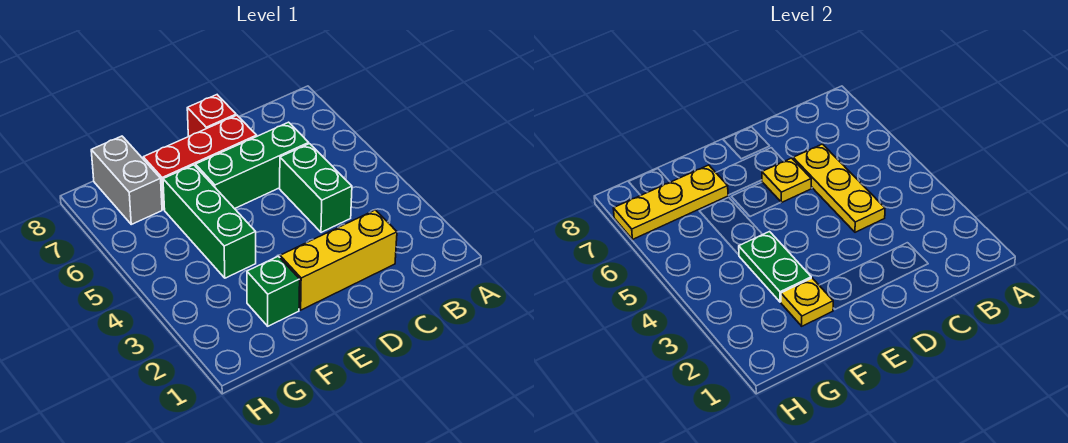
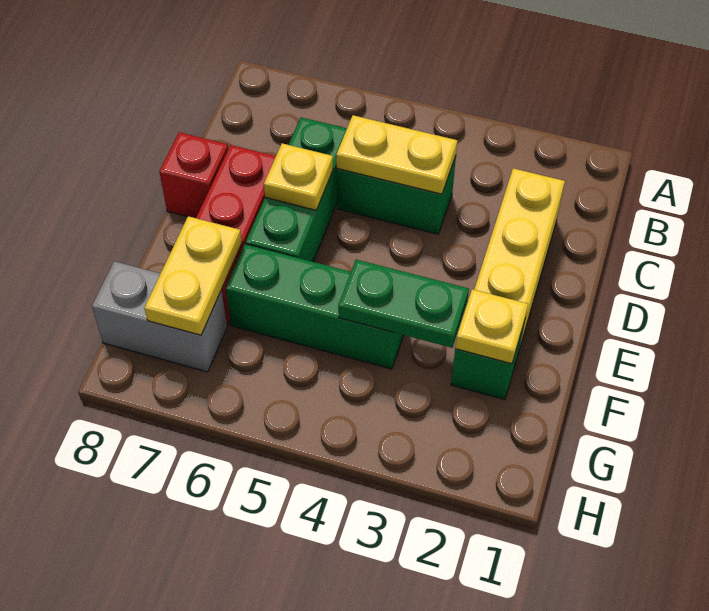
yellow plate C4:C6 level 2 -> yellow plate C4:C5 level 2
yellow plate F7:H7 level 2 -> yellow plate F7:G7 level 2

